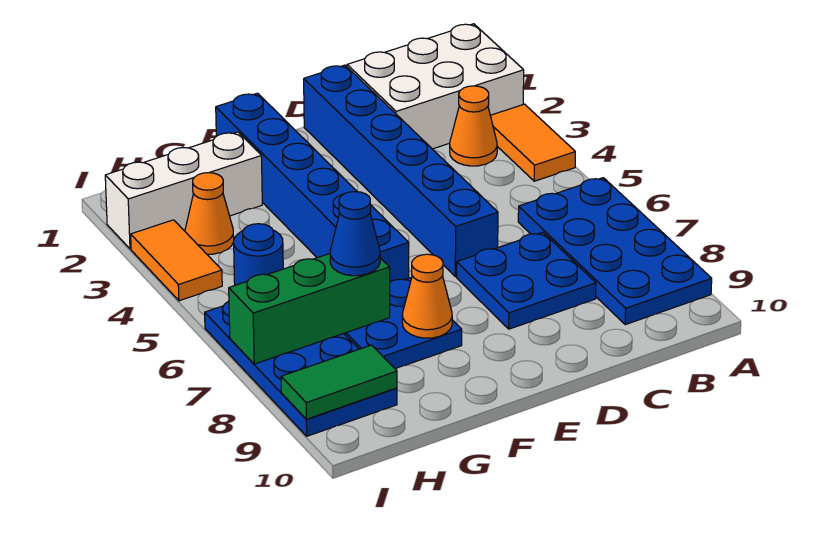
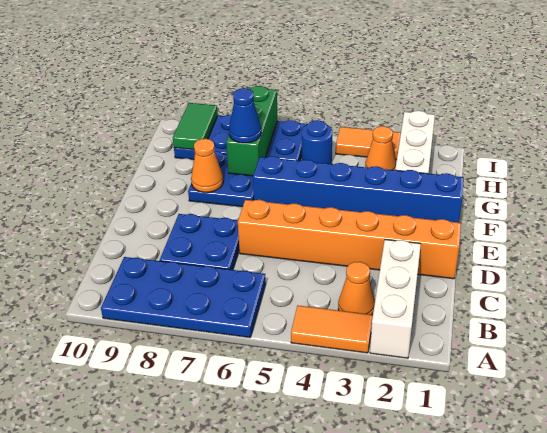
white brick A1:C2 level 1 -> white brick A2:C2 level 1
blue brick D1:D6 level 1 -> orange brick D1:D6 level 1

